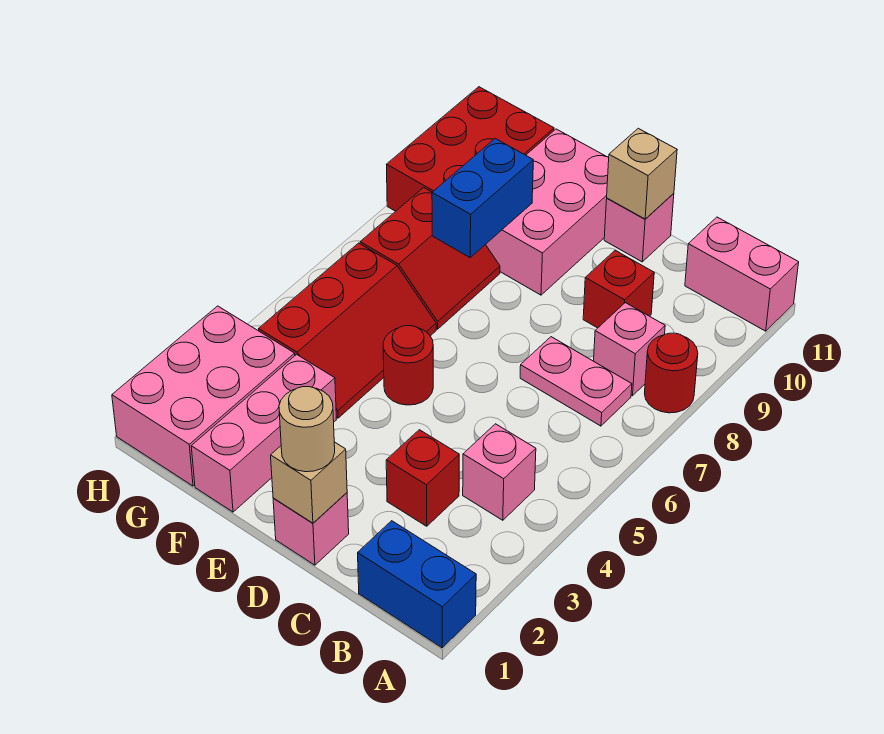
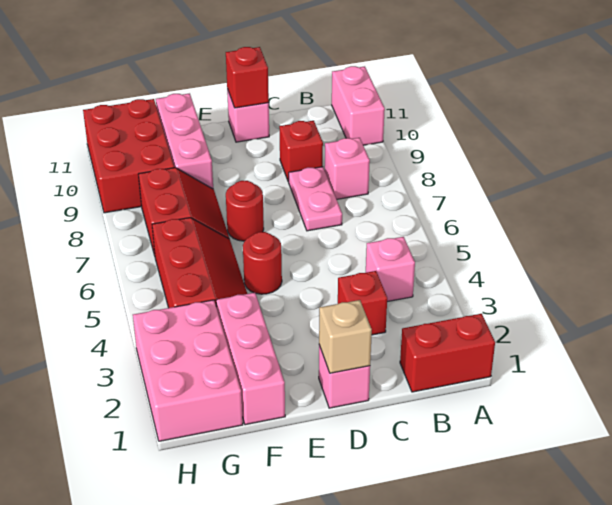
blue brick A1:B1 level 1 -> red brick A1:B1 level 1
red round brick A8 level 1 -> red round brick E7 level 1
pink brick A11:B11 level 1 -> pink brick A10:A11 level 1
pink plate B7:C7 level 1 -> pink plate C7:C8 level 1
tan round brick D1 level 3 -> none
tan brick D11 level 2 -> red brick D11 level 2
pink brick E9:F11 level 1 -> pink brick F9:F11 level 1
blue brick F8:F9 level 2 -> none

